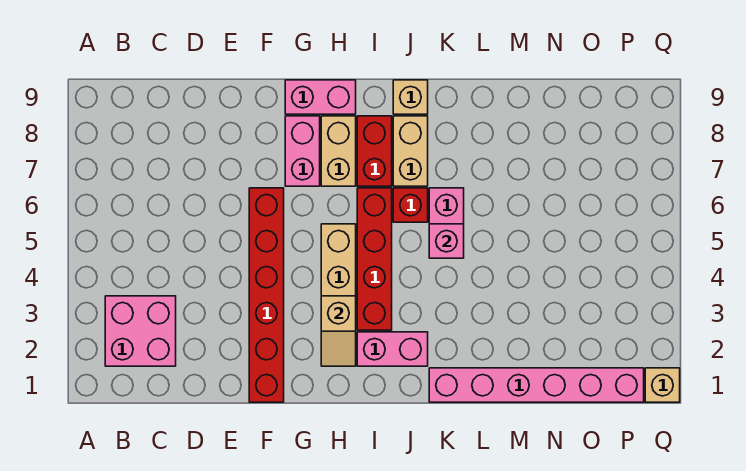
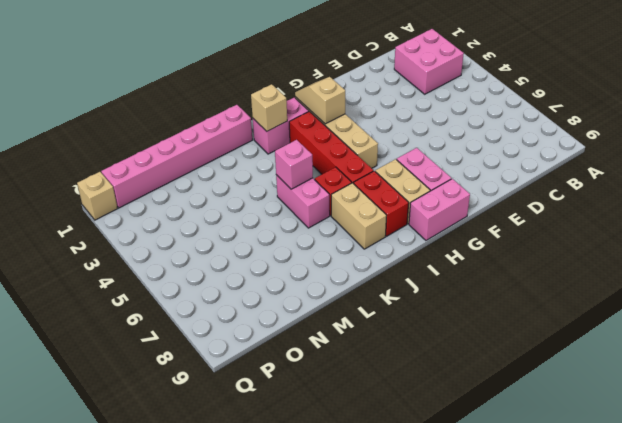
red brick F1:F6 level 1 -> none
tan brick J9 level 1 -> tan brick J2 level 2

